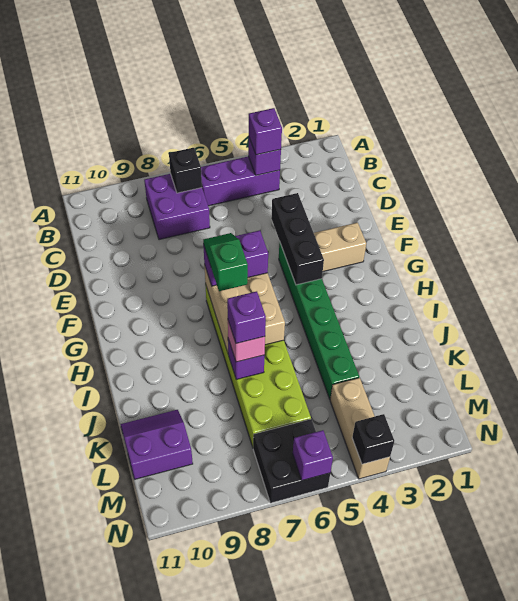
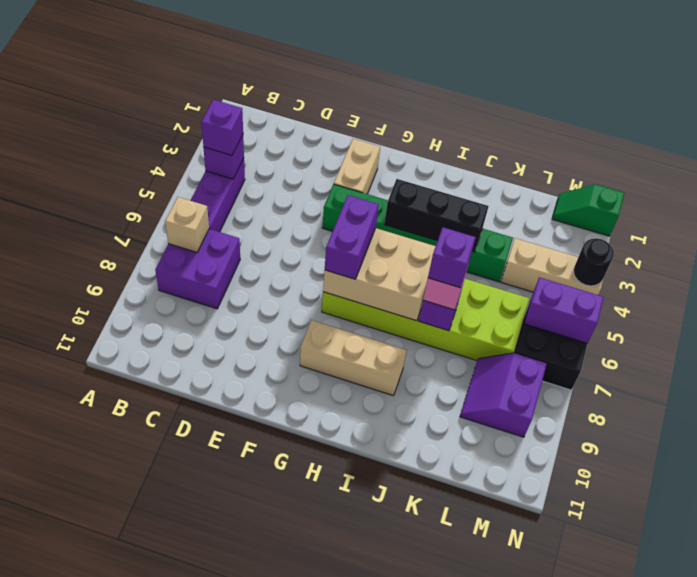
black brick B7 level 2 -> tan brick B7 level 2
black brick E4:G4 level 2 -> black brick H4:J4 level 2
green slope G7:H7 level 4 top H -> green slope M1:N1 level 1 top N
none -> tan brick G9:I9 level 1
purple slope K10:L11 level 1 top L -> purple slope L8:M9 level 1 top M
black brick N4 level 2 -> black round brick N4 level 2
purple brick N6 level 2 -> purple brick M6:N6 level 2

